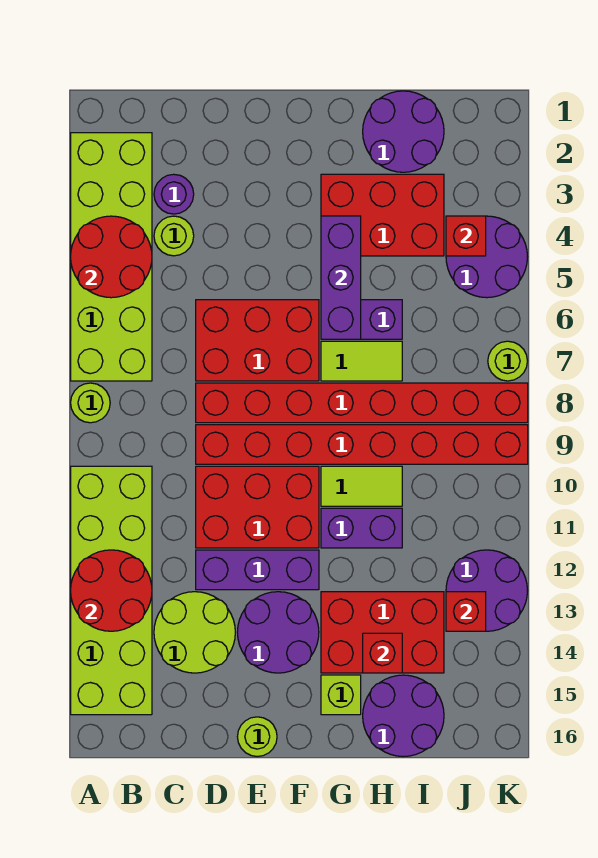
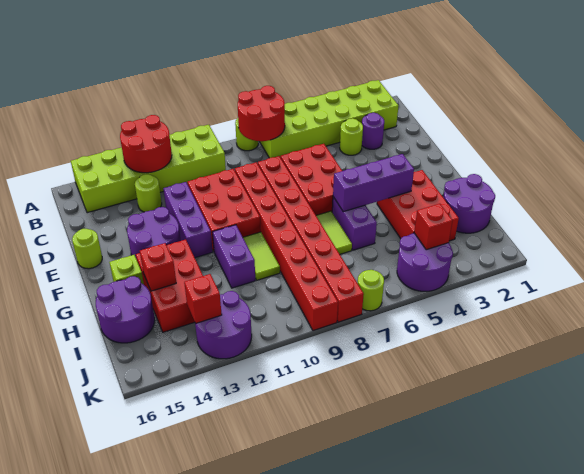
red round brick A4:B5 level 2 -> red round brick A7:B8 level 2
lime round brick C13:D14 level 1 -> lime round brick C13 level 1

